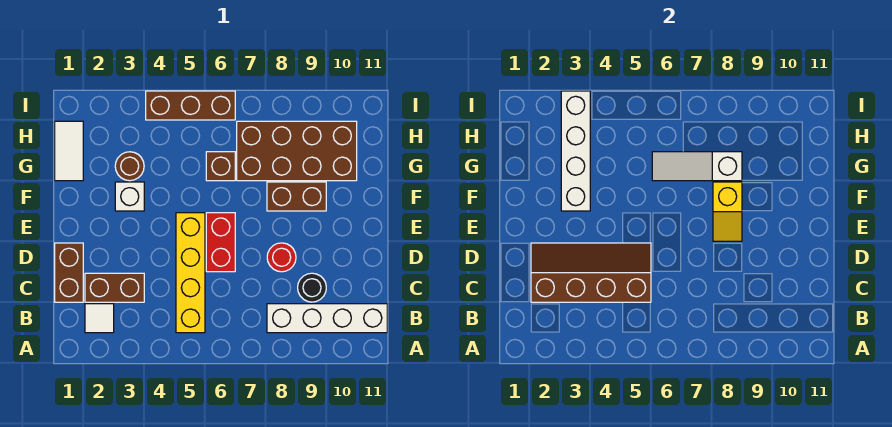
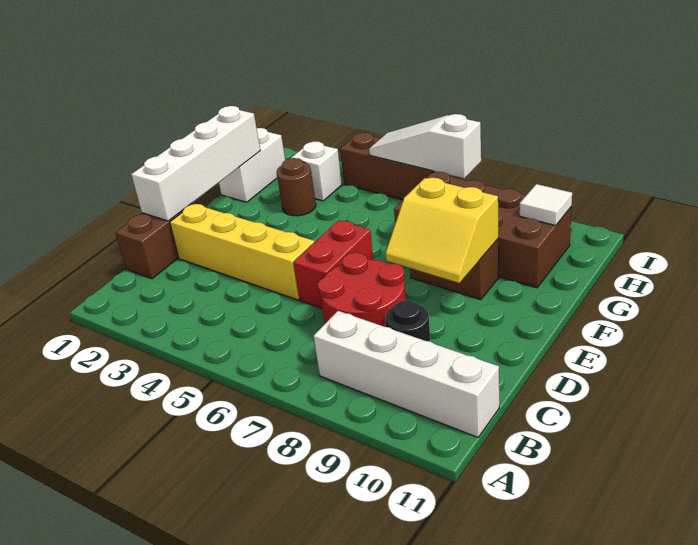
white tile B2 level 1 -> white tile H10 level 2
yellow brick B5:E5 level 1 -> yellow brick D2:D5 level 1
brown brick C2:C3 level 1 -> none
brown slope C2:D5 level 2 top C -> none
red round brick D8 level 1 -> red round brick C7:D8 level 1
yellow slope E8:F8 level 2 top F -> yellow slope E8:F9 level 2 top F
white brick F3 level 1 -> white brick H3 level 1
white brick F3:I3 level 2 -> white brick D1:G1 level 2
white tile G1:H1 level 1 -> white brick G1:H1 level 1
brown brick G6 level 1 -> none
white slope G6:G8 level 2 top 8 -> white slope I5:I7 level 2 top 7

